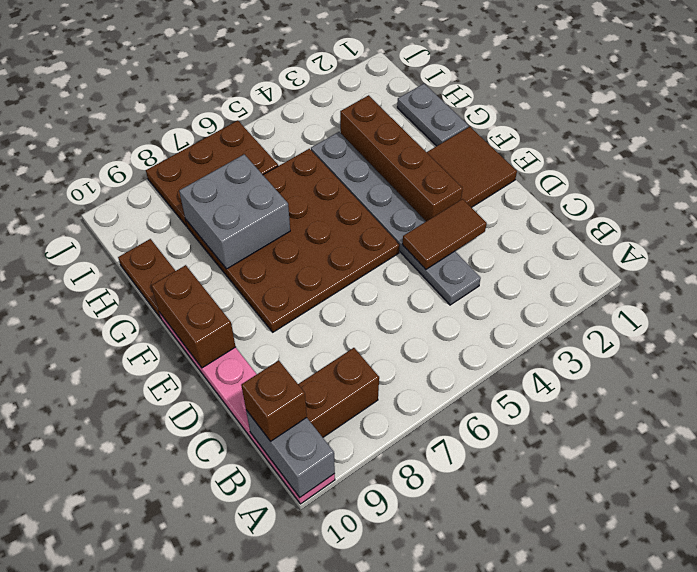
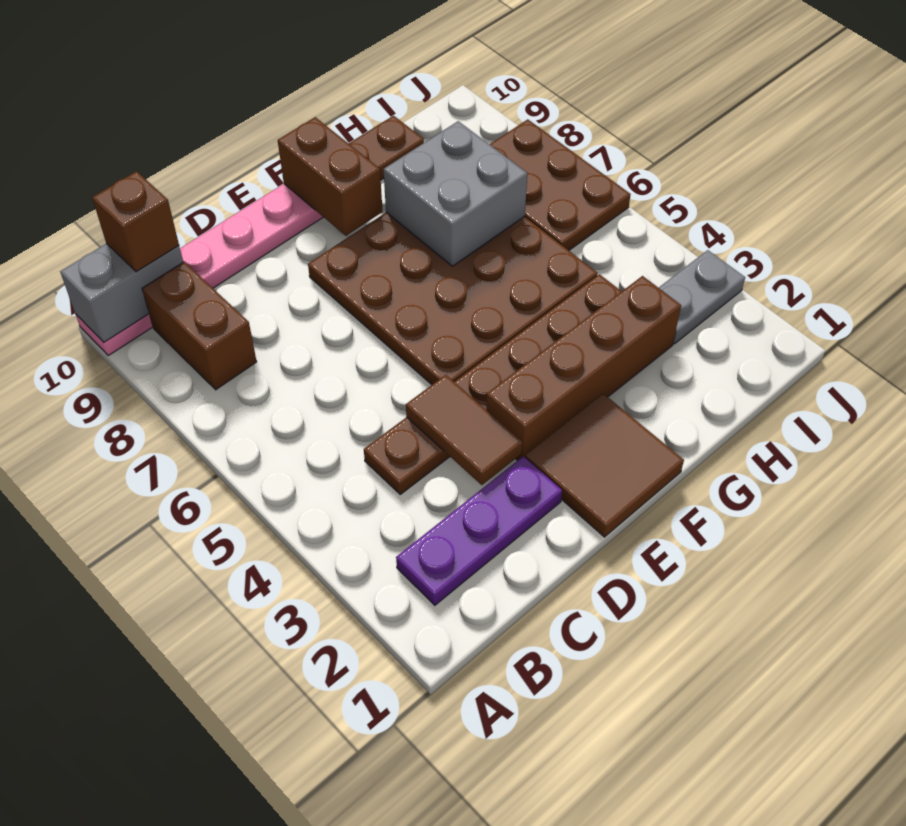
none -> purple plate B2:D2 level 1
grey plate C4:H4 level 1 -> brown plate C4:H4 level 1
brown brick E10:F10 level 2 -> brown brick F9:F10 level 2
grey plate G1:H1 level 1 -> grey plate I3:J3 level 1

